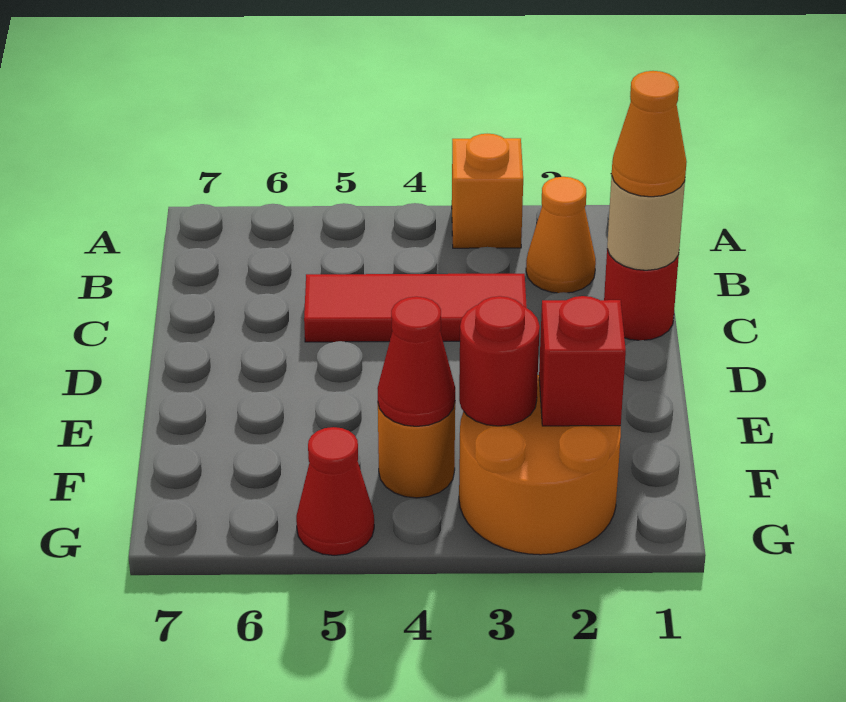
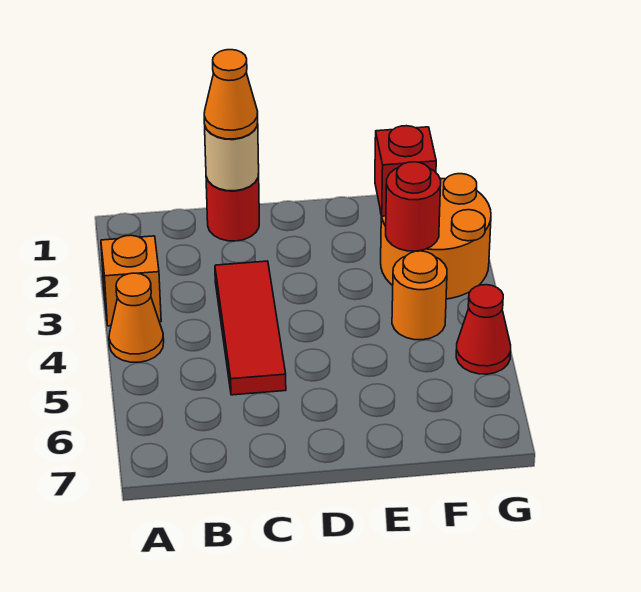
orange cone B2 level 1 -> orange cone A4 level 1
red cone F4 level 2 -> none

